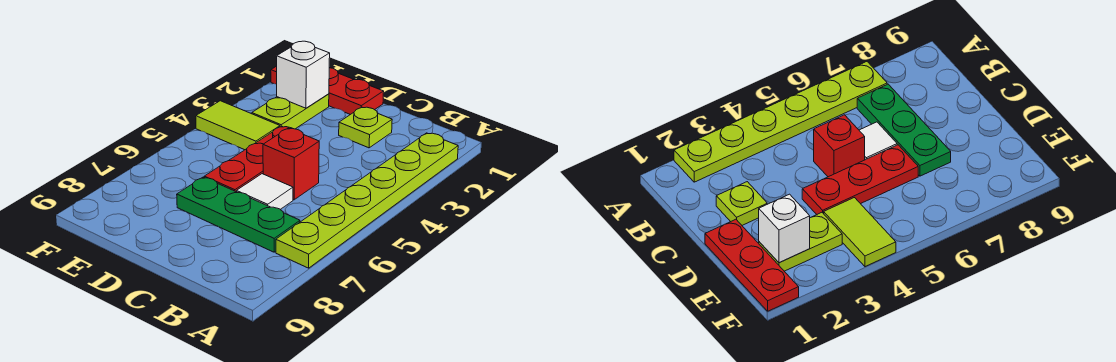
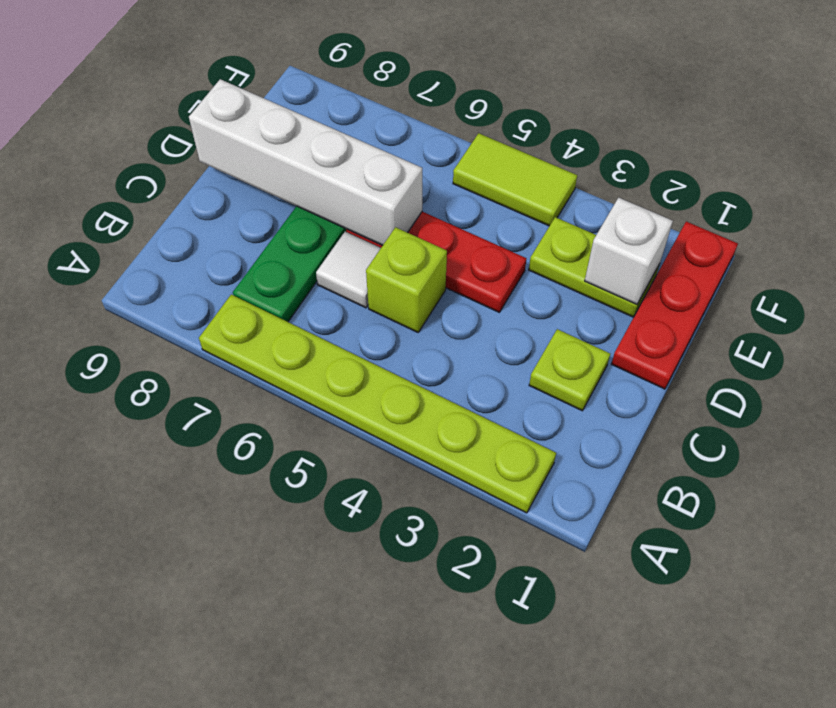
red brick C5 level 1 -> lime brick C5 level 1
none -> white brick D6:D9 level 2
lime tile E4:F4 level 1 -> lime tile F4:F5 level 1

